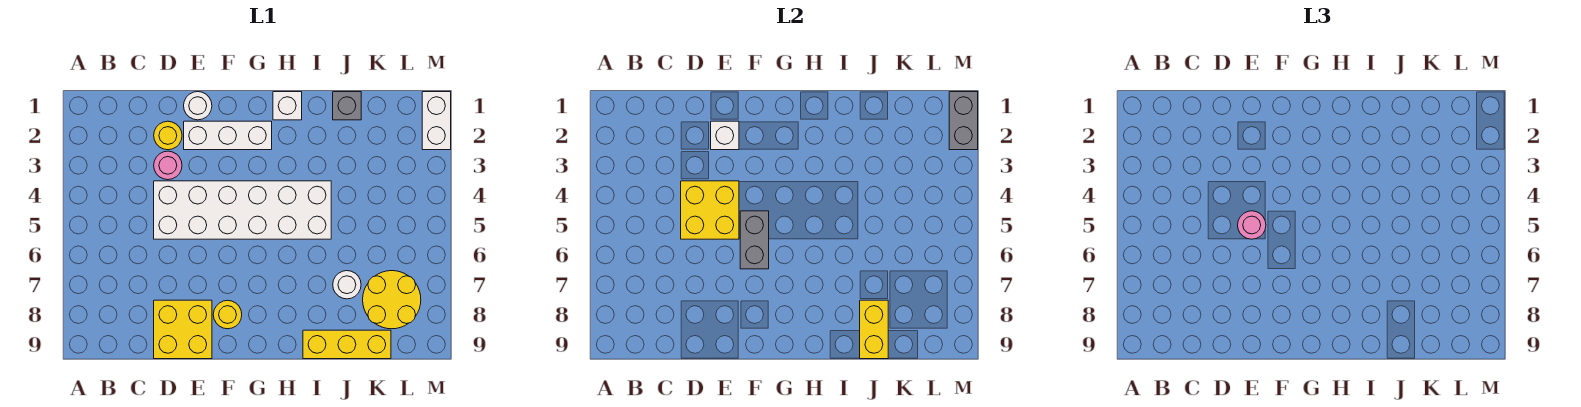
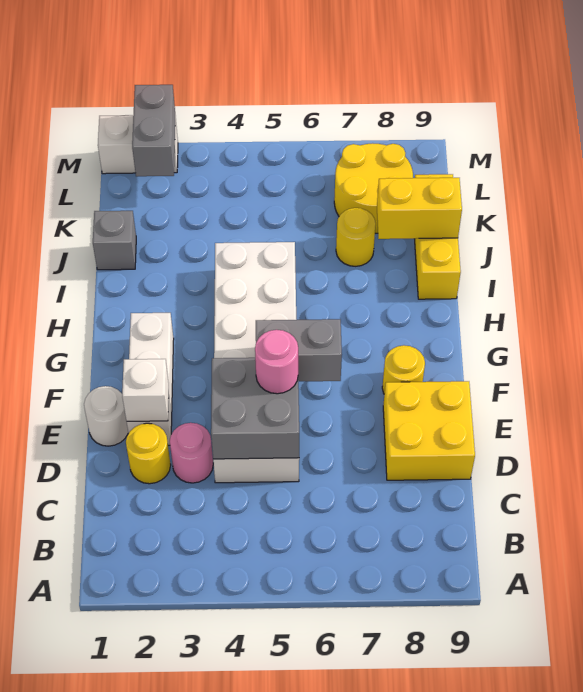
yellow brick D4:E5 level 2 -> grey brick D4:E5 level 2
white brick H1 level 1 -> none
white round brick J7 level 1 -> yellow round brick J7 level 1
grey brick M1:M2 level 2 -> grey brick L2:M2 level 2

